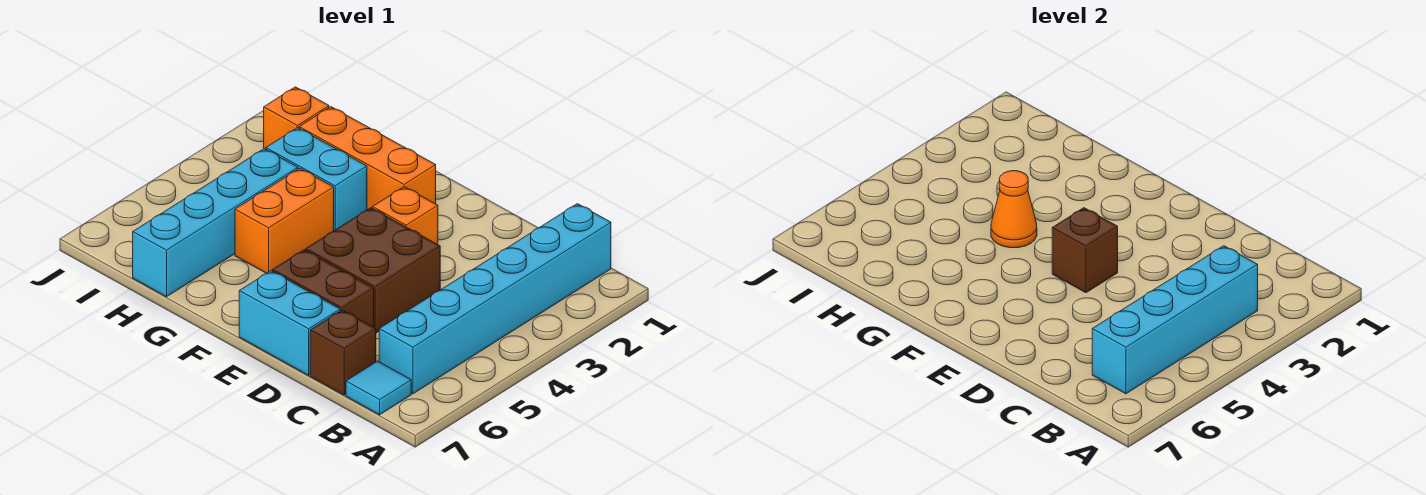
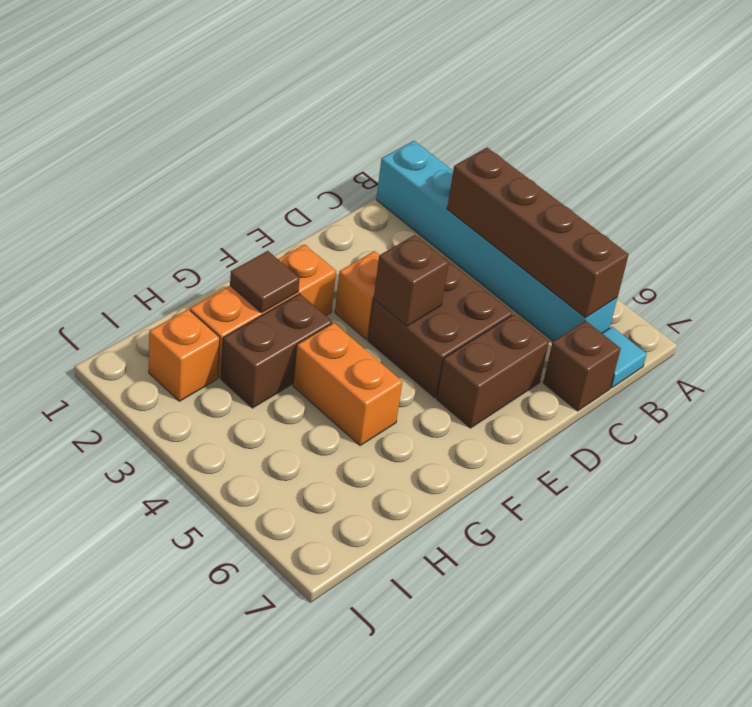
cyan brick B3:B6 level 2 -> brown brick B3:B6 level 2
cyan brick D7:E7 level 1 -> none
none -> brown tile G2 level 2
cyan brick G3:H3 level 1 -> brown brick G3:H3 level 1
orange cone G4 level 2 -> none
cyan brick H4:H7 level 1 -> none

